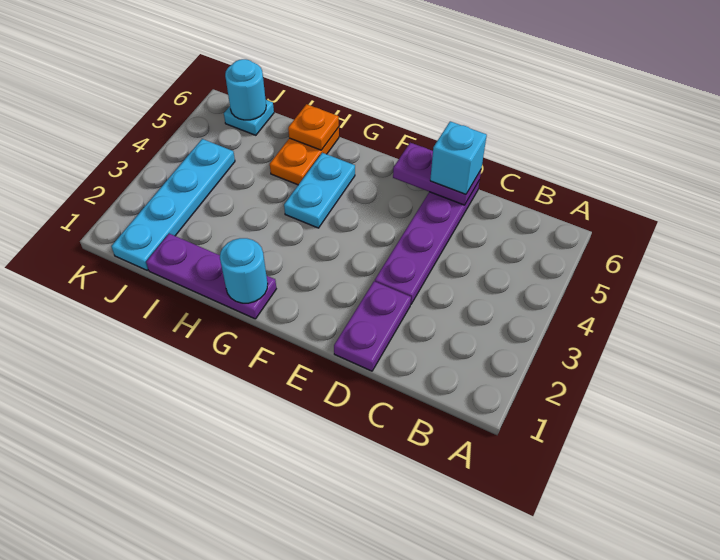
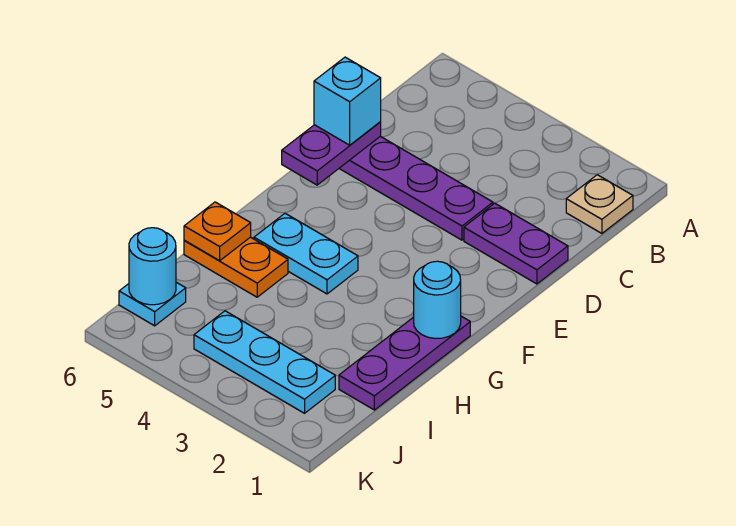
none -> tan plate B1 level 1
cyan plate J1:J4 level 1 -> cyan plate J2:J4 level 1

